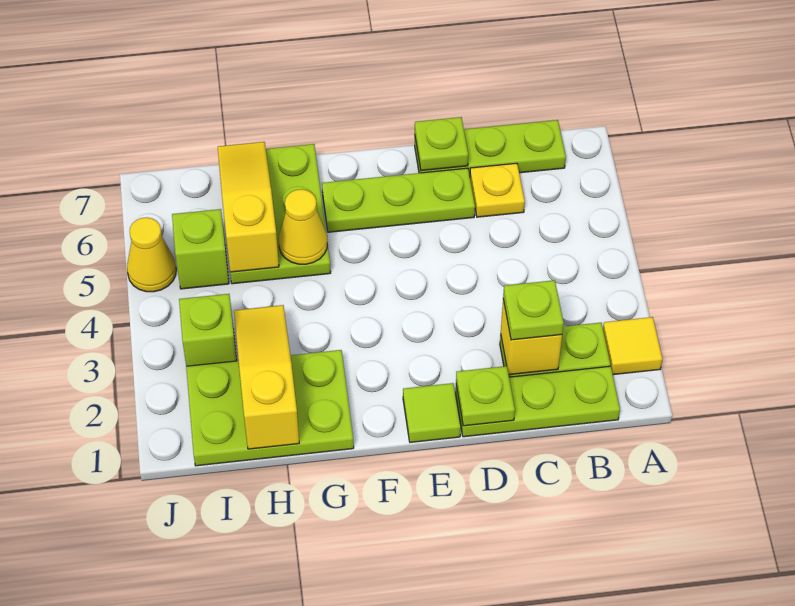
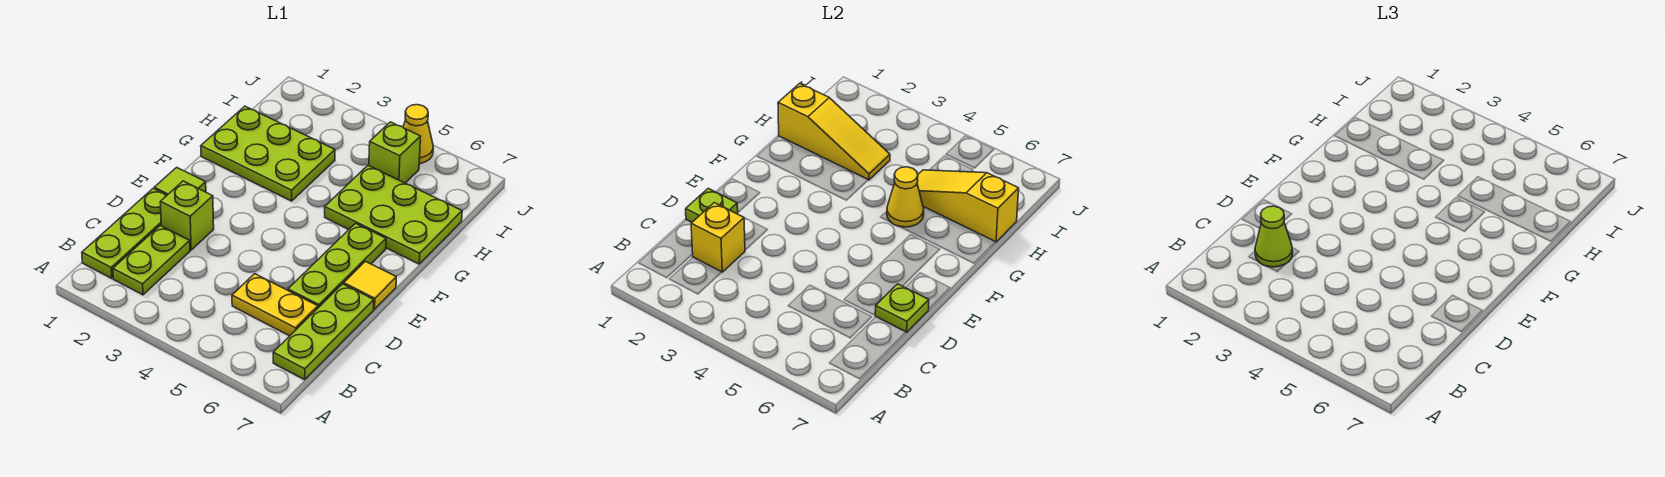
yellow tile A2 level 1 -> yellow tile E7 level 1
lime plate C2 level 3 -> lime cone C2 level 3
yellow plate C6 level 1 -> yellow plate C5:C6 level 1
lime plate G1:I2 level 1 -> lime plate G1:H3 level 1
yellow slope H5:H7 level 2 top 5 -> yellow slope H5:H7 level 2 top 7
lime brick I3 level 1 -> lime brick D2 level 1

